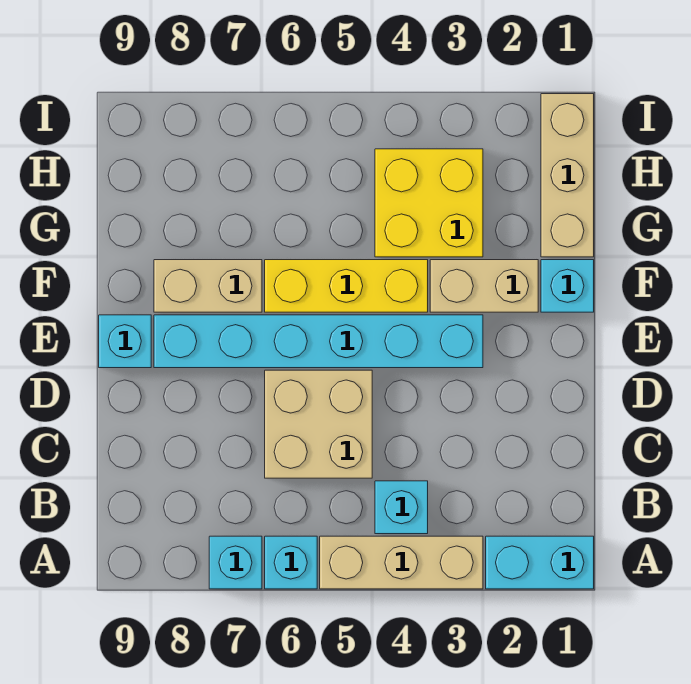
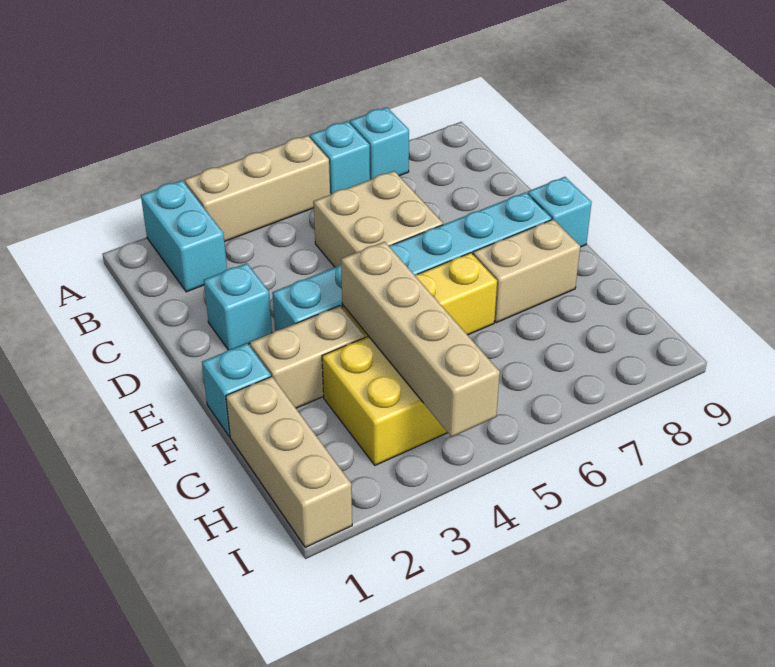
cyan brick A1:A2 level 1 -> cyan brick A2:B2 level 1
cyan brick B4 level 1 -> cyan brick D2 level 1
none -> tan brick F4:I4 level 2

